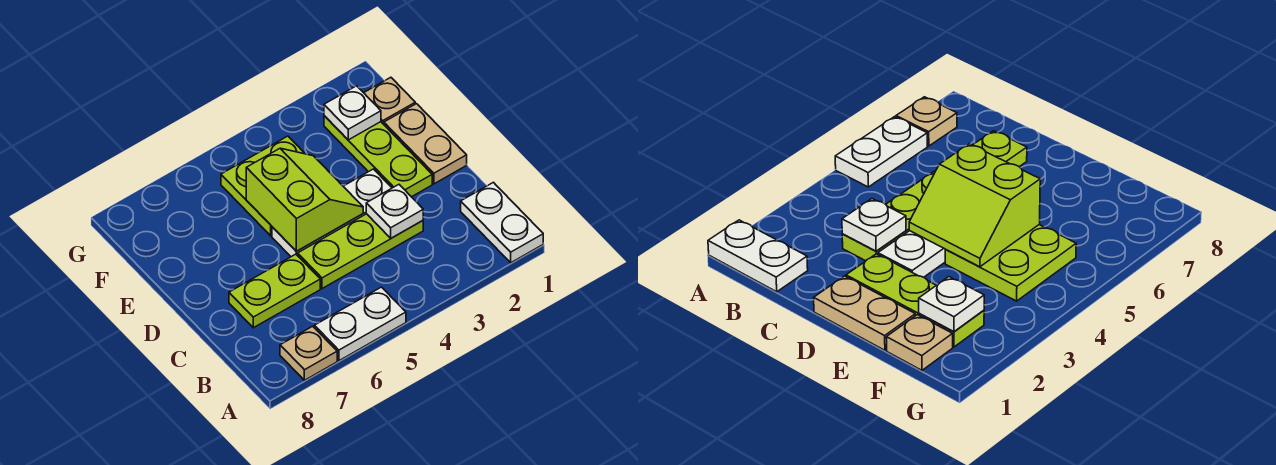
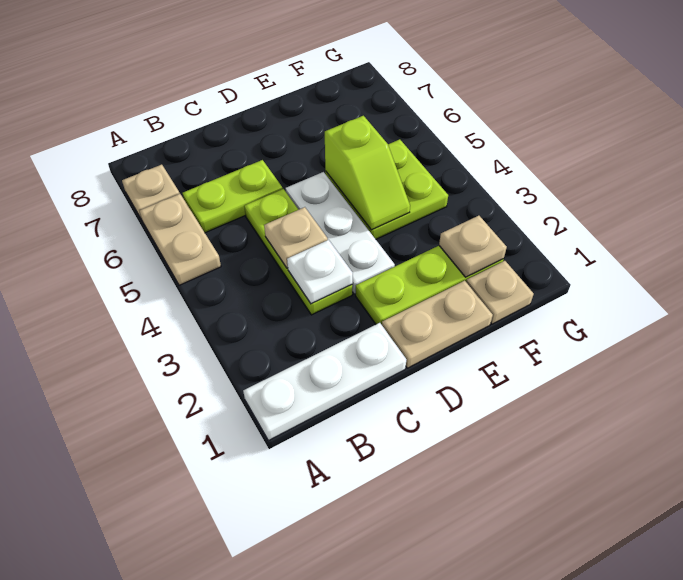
white plate A1:B1 level 1 -> white plate A1:C1 level 1
white plate A5:A6 level 1 -> tan plate A5:A6 level 1
none -> tan plate C4 level 2
lime plate C6:C7 level 1 -> lime plate B6:C6 level 1
lime slope D4:E5 level 2 top 5 -> lime slope E4:E5 level 2 top 5
white plate F2 level 2 -> tan plate F2 level 2

